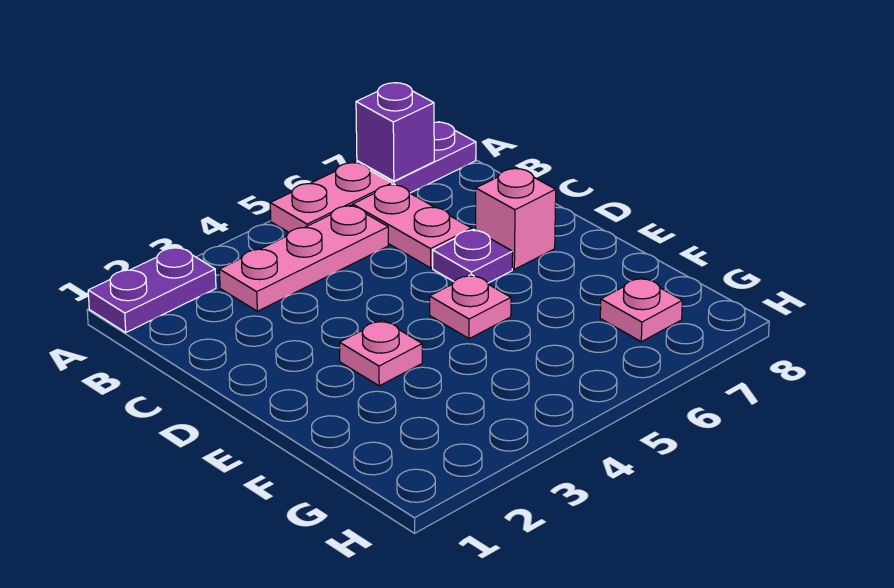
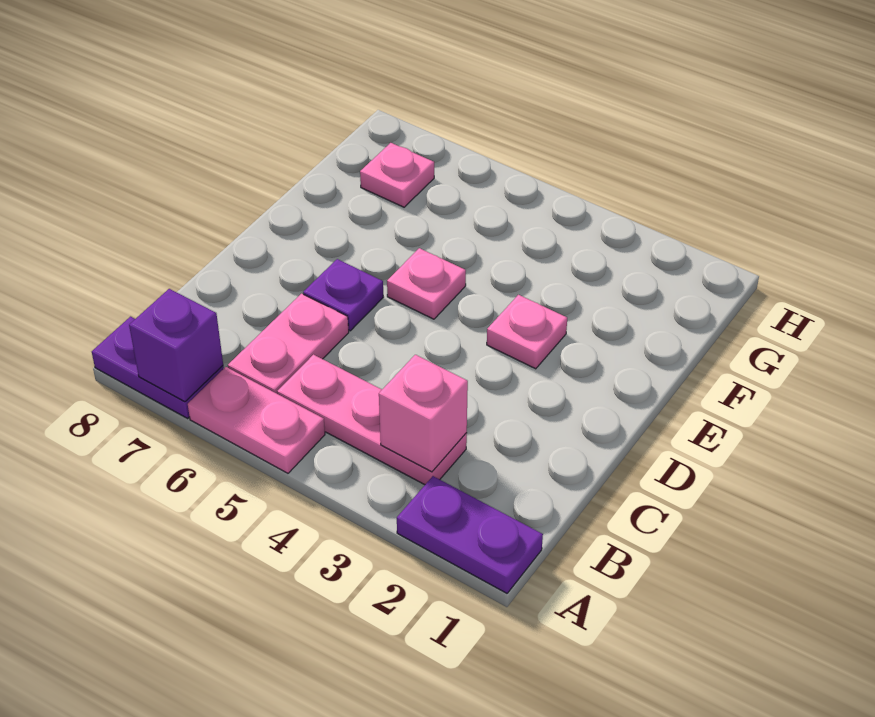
pink brick D7 level 1 -> pink brick B3 level 2

